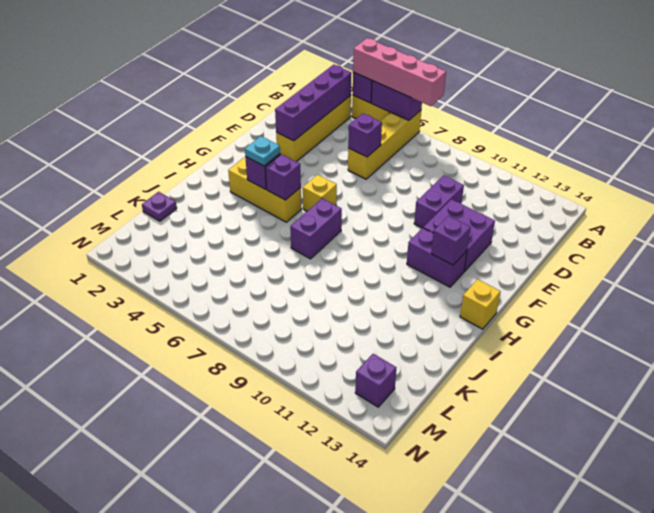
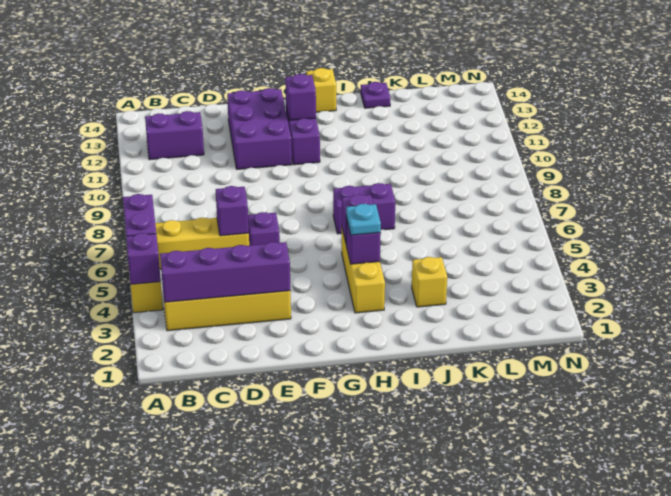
pink brick A4:A7 level 3 -> none
purple brick D10:E10 level 1 -> purple brick B12:C12 level 1
purple brick E11:F12 level 1 -> purple brick E11:F13 level 1
yellow brick G6 level 1 -> yellow brick J3 level 1
purple plate K1 level 1 -> purple plate J14 level 1
purple brick M13 level 1 -> purple brick E6 level 1

